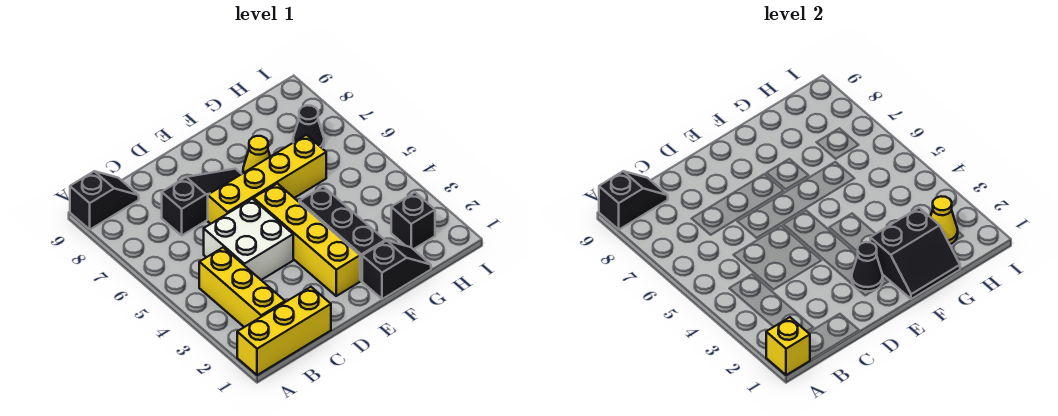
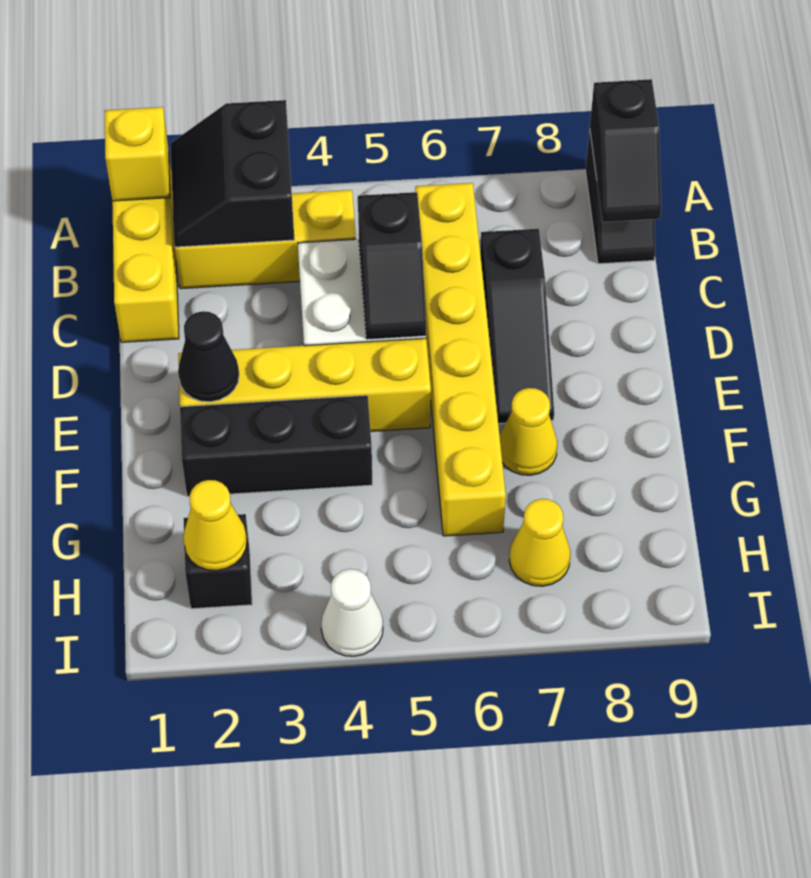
yellow brick D6:G6 level 1 -> yellow brick B6:G6 level 1
black slope F1:G1 level 1 top F -> black slope C5:D5 level 2 top C
black slope F1:G2 level 2 top 2 -> black slope A2:B3 level 2 top 3
black cone H7 level 1 -> yellow cone H7 level 1
none -> white cone I4 level 1

